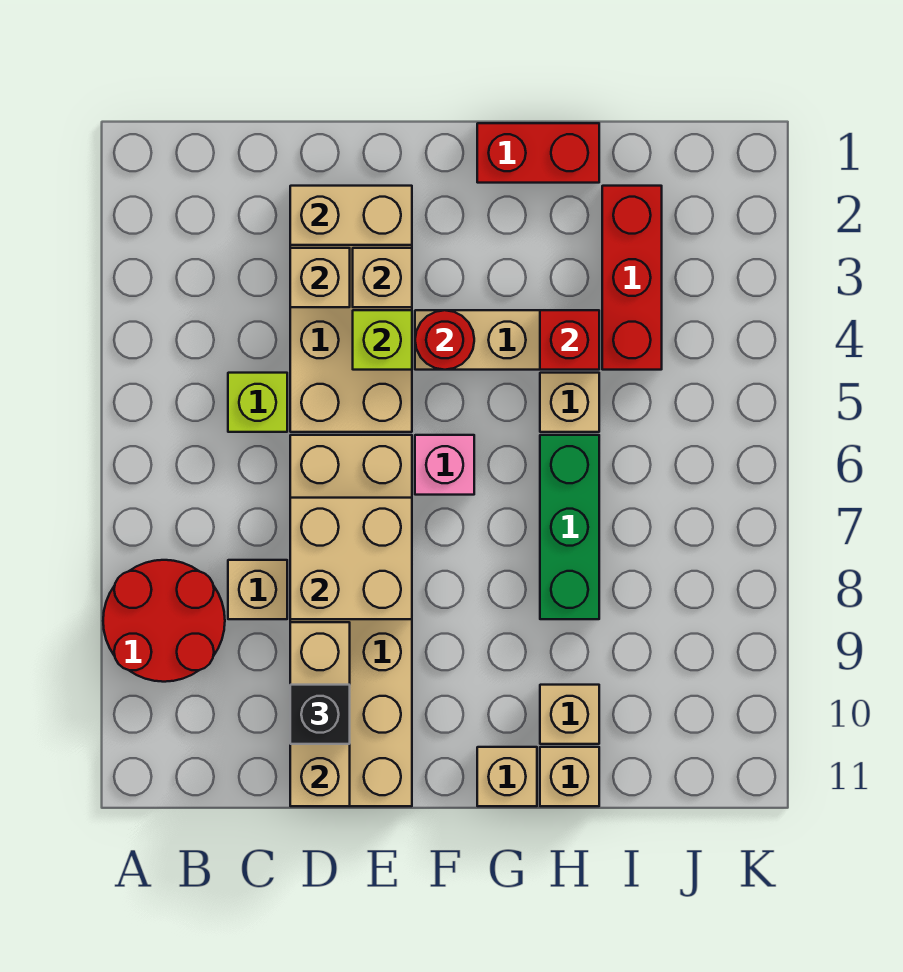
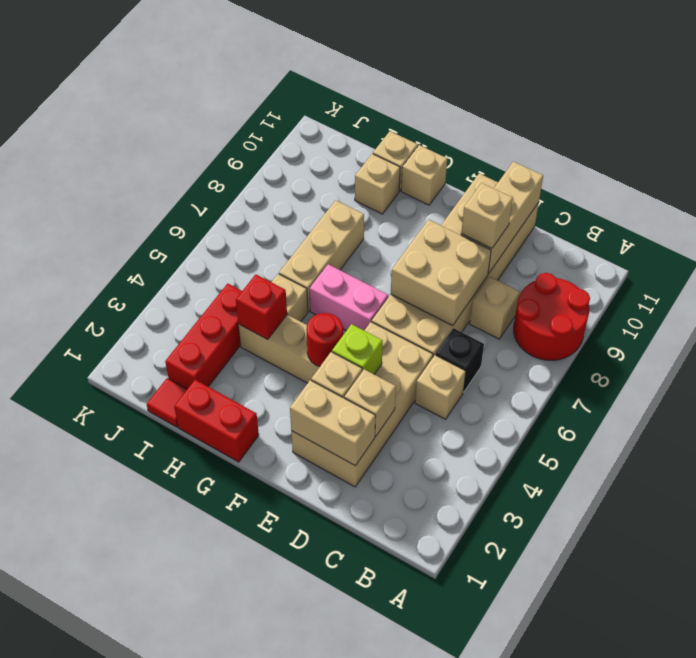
lime brick C5 level 1 -> tan brick C5 level 1
none -> tan brick D9 level 3
black brick D10 level 3 -> black brick C6 level 1
pink brick F6 level 1 -> pink brick F6:G6 level 1
green brick H6:H8 level 1 -> tan brick H6:H8 level 1
none -> red tile I1 level 1

